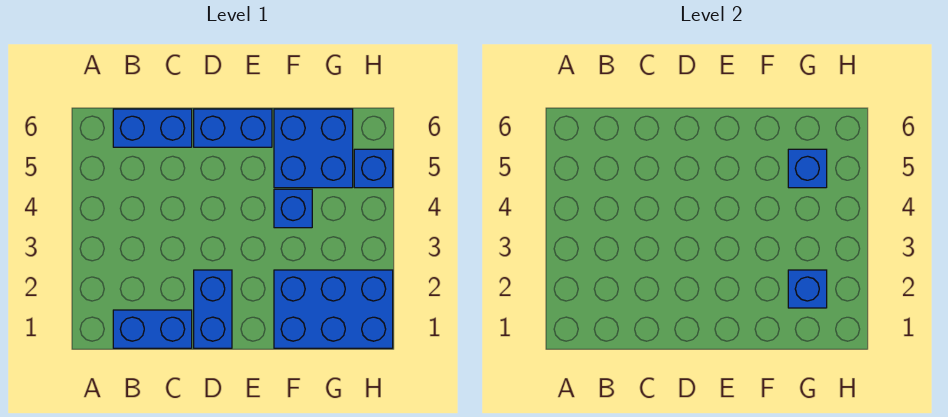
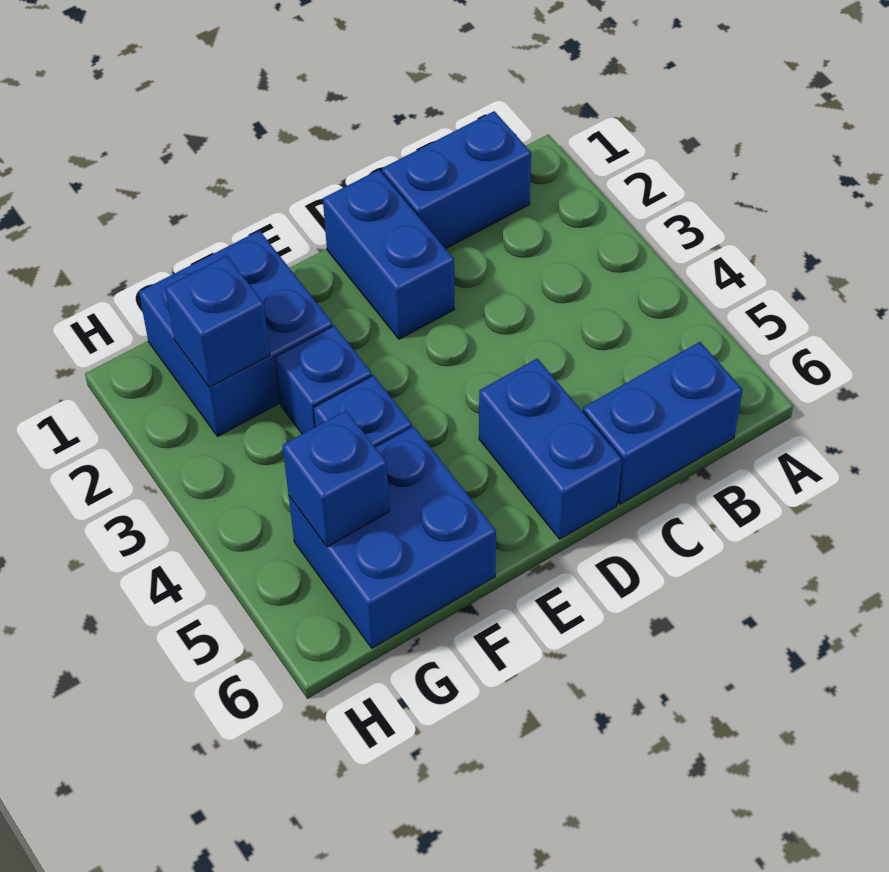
blue brick D6:E6 level 1 -> blue brick D5:D6 level 1
blue brick F1:H2 level 1 -> blue brick F1:G2 level 1
blue brick H5 level 1 -> blue brick F3 level 1

